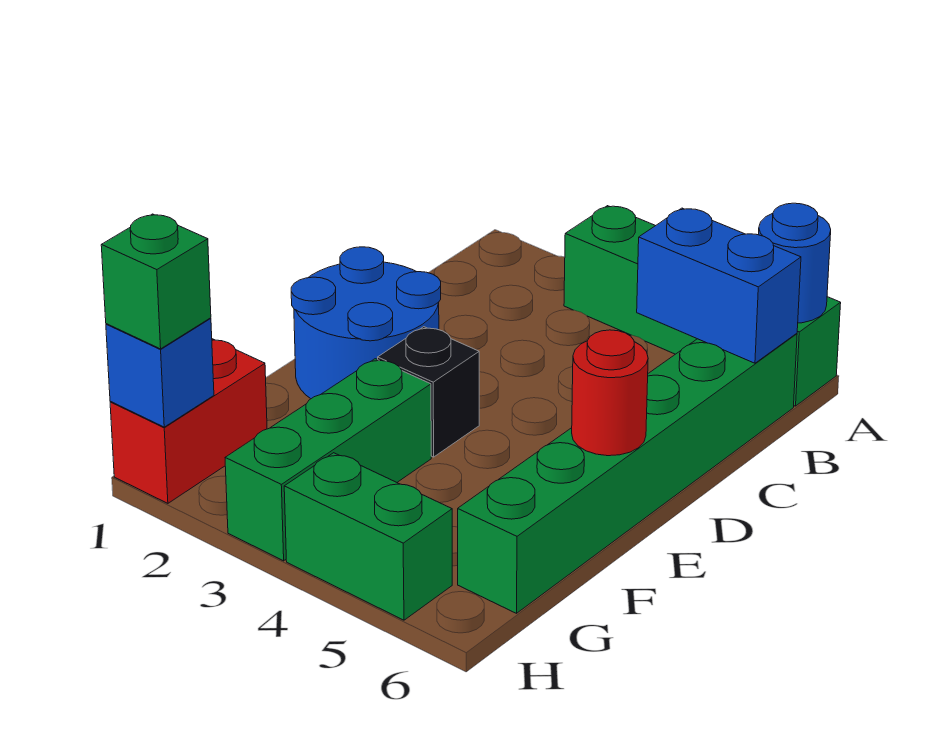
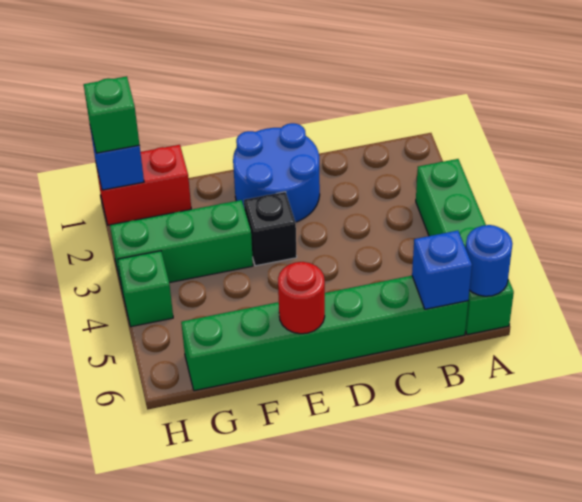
blue brick B5:B6 level 2 -> blue brick B6 level 2
green brick H4:H5 level 1 -> green brick H4 level 1

